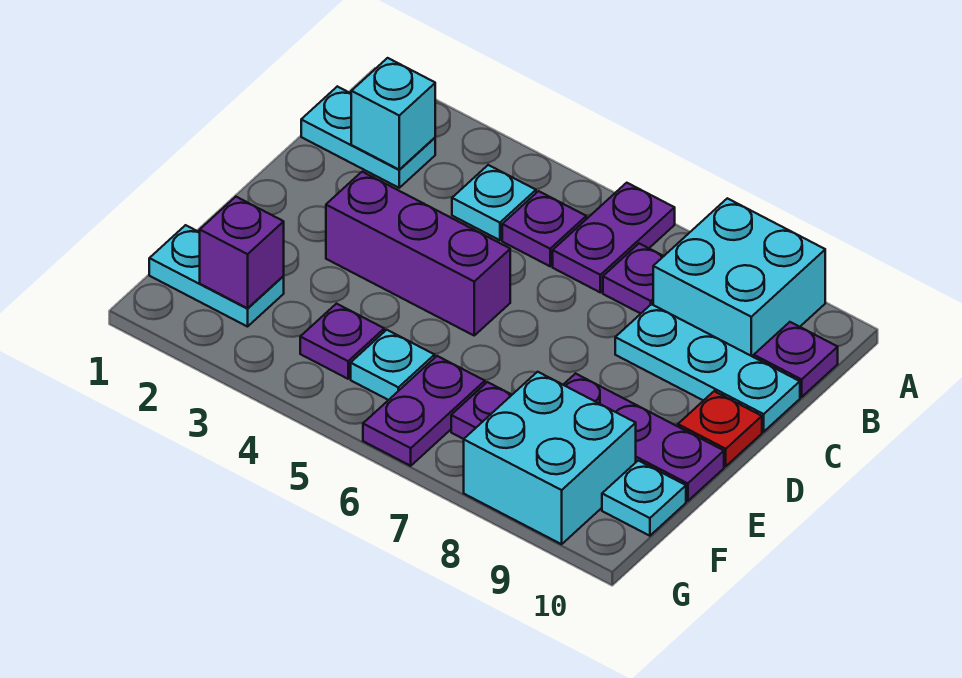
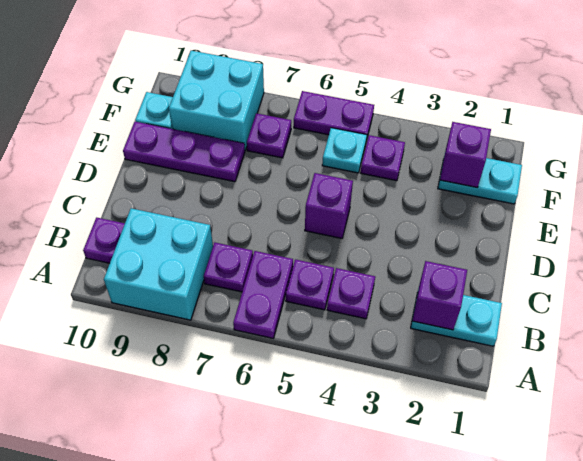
cyan brick B2 level 2 -> purple brick B2 level 2
cyan plate B4 level 1 -> purple plate B4 level 1
cyan plate C8:C10 level 1 -> none
purple brick D3:D5 level 1 -> purple brick D5 level 1
red plate D10 level 1 -> none
purple plate F6:G6 level 1 -> purple plate G5:G6 level 1

